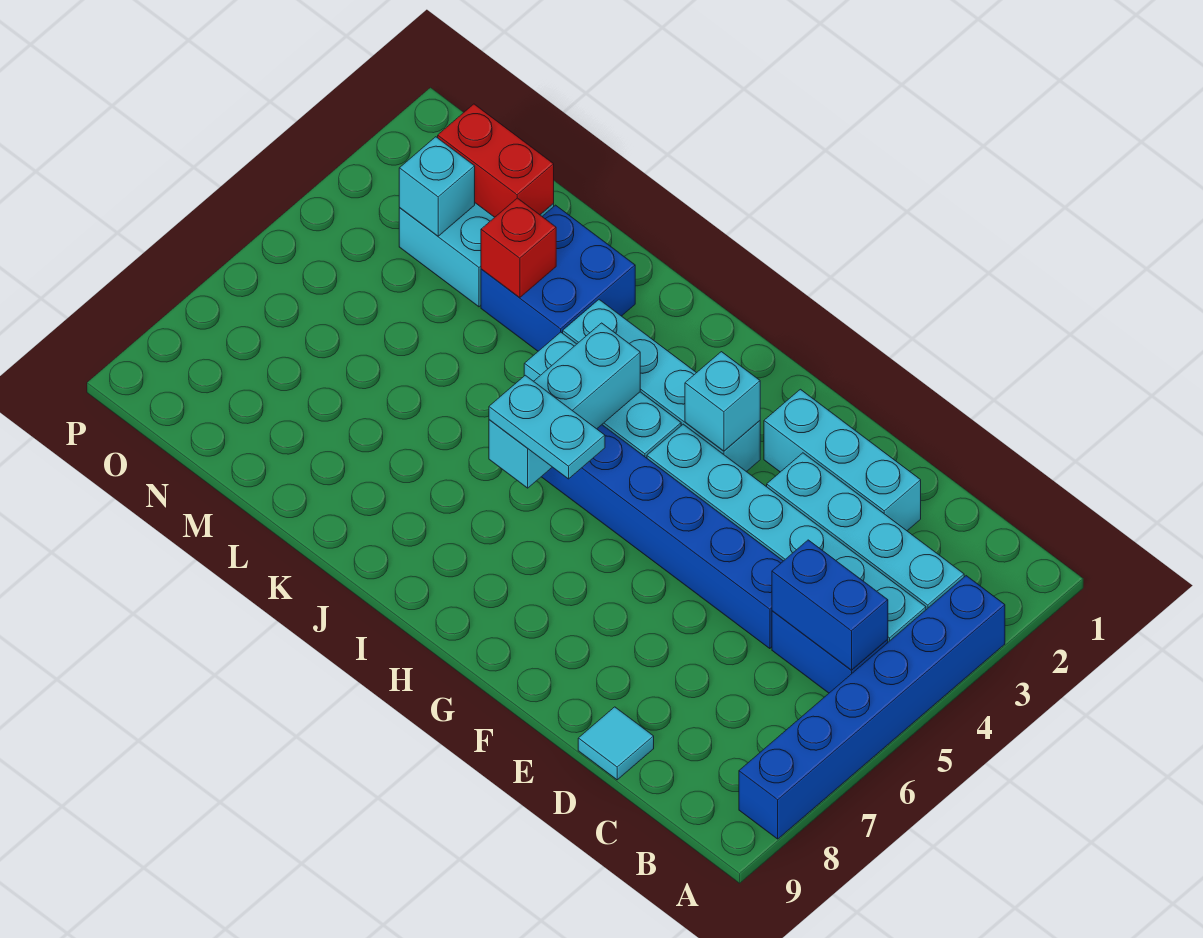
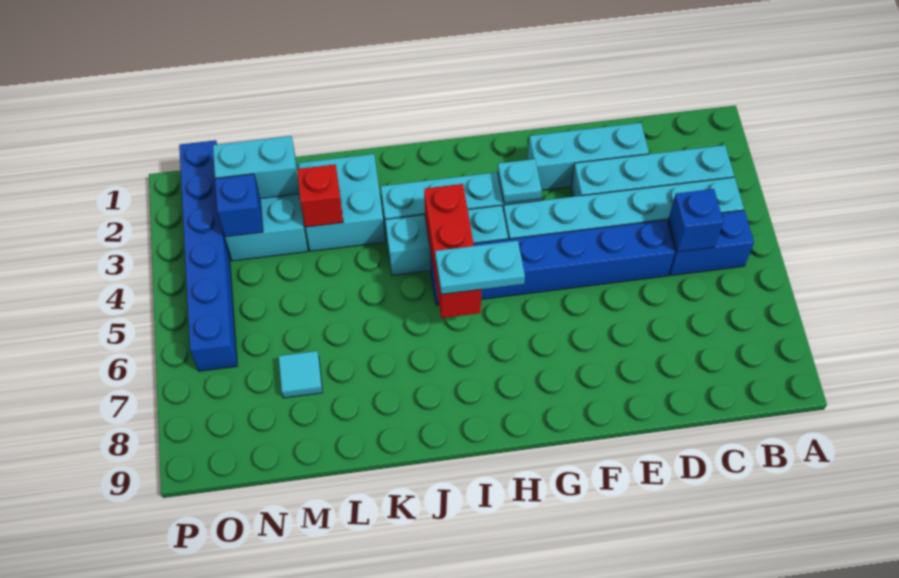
blue brick A3:A8 level 1 -> blue brick O1:O6 level 1
blue brick B5:C5 level 2 -> blue brick C5 level 2
cyan tile D9 level 1 -> cyan tile M7 level 1
cyan brick G3 level 2 -> cyan plate G3 level 2
cyan brick I4:I6 level 2 -> red brick I4:I6 level 2
blue brick K2:L3 level 1 -> cyan brick K2:L3 level 1
red brick M2:N2 level 2 -> cyan brick M2:N2 level 2
cyan brick N3 level 2 -> blue brick N3 level 2

